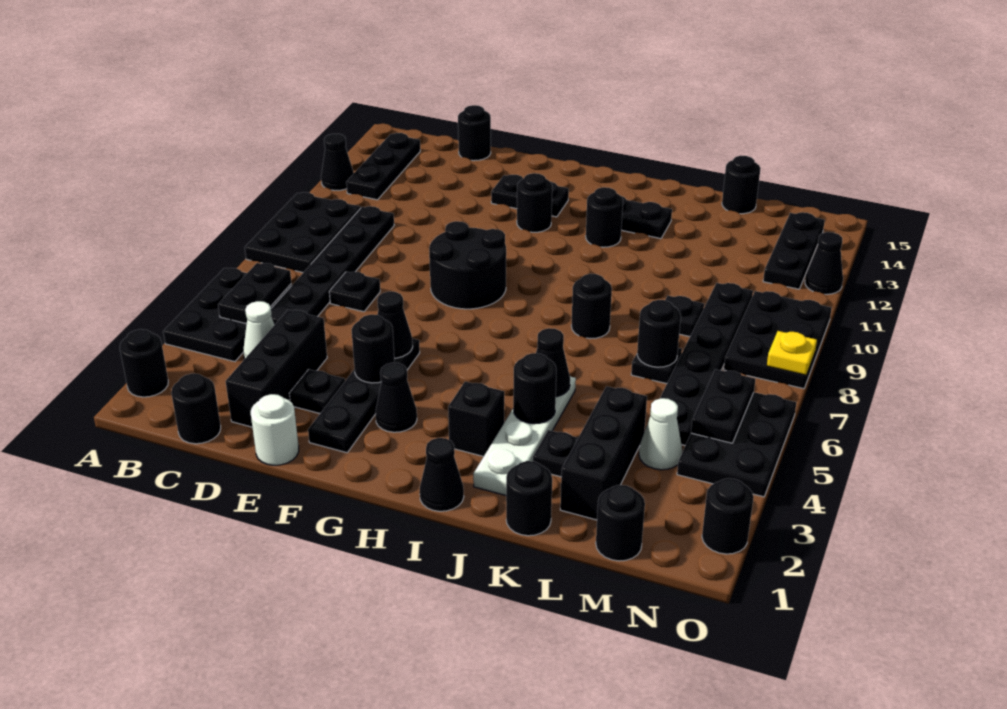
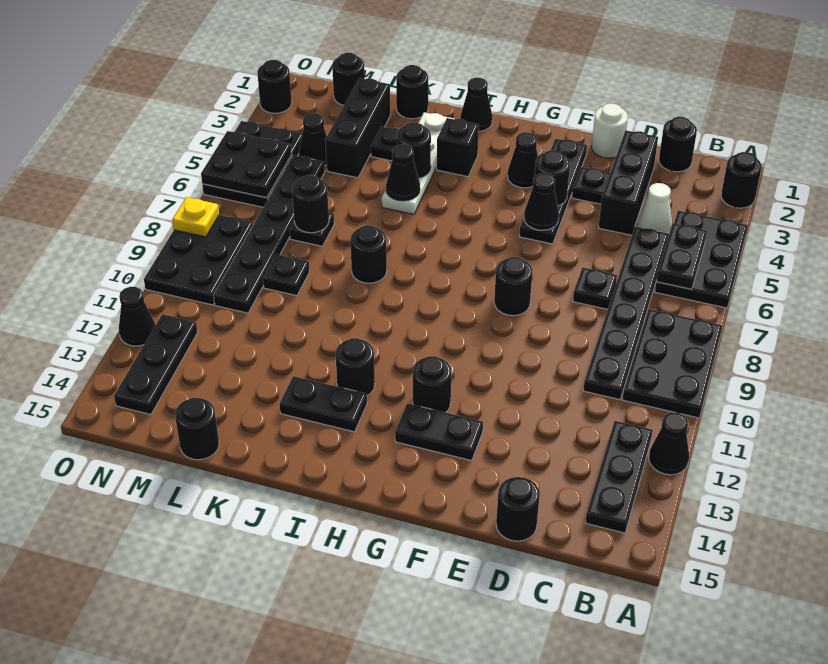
black round brick F8:G9 level 1 -> black round brick F8 level 1
white cone M4 level 1 -> black cone M4 level 1
black plate N5:N6 level 2 -> black plate N5:O6 level 2

